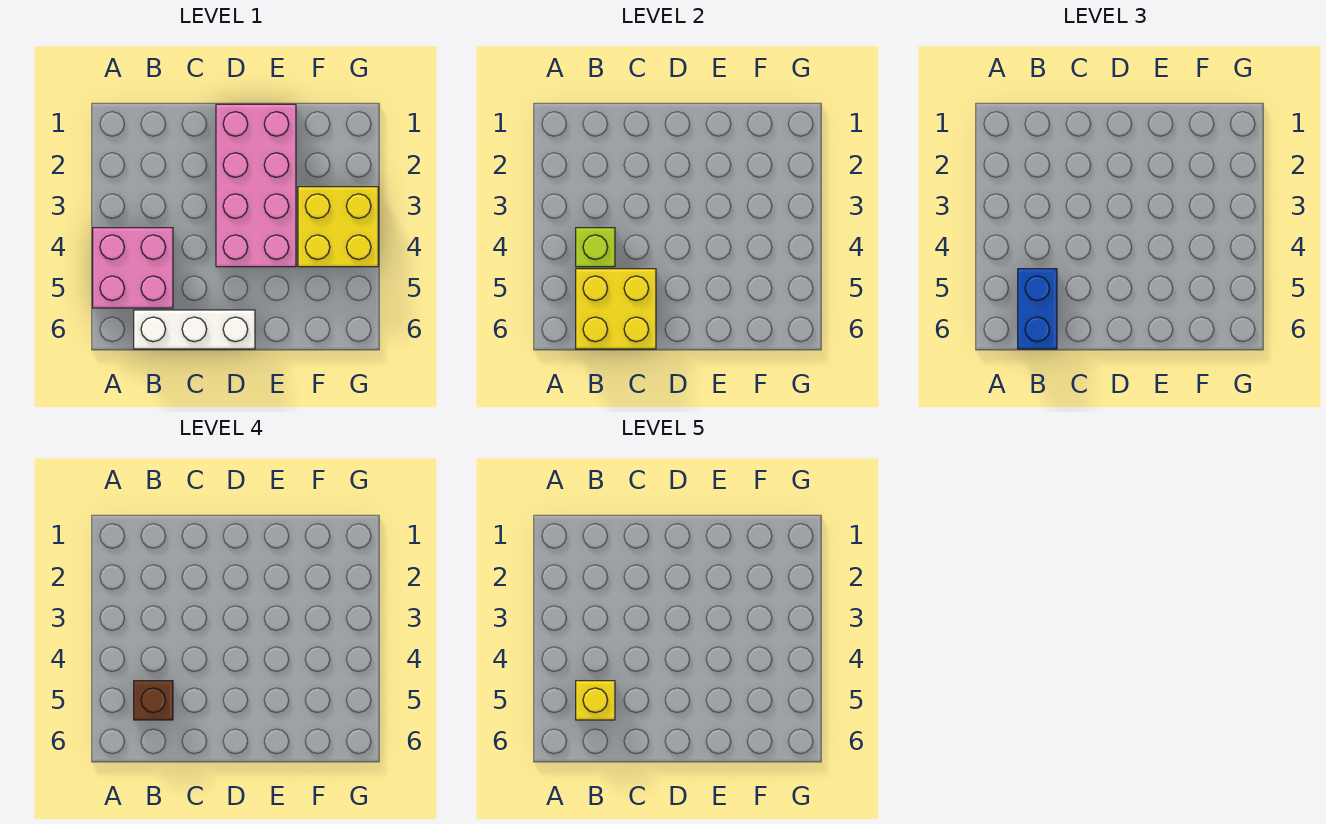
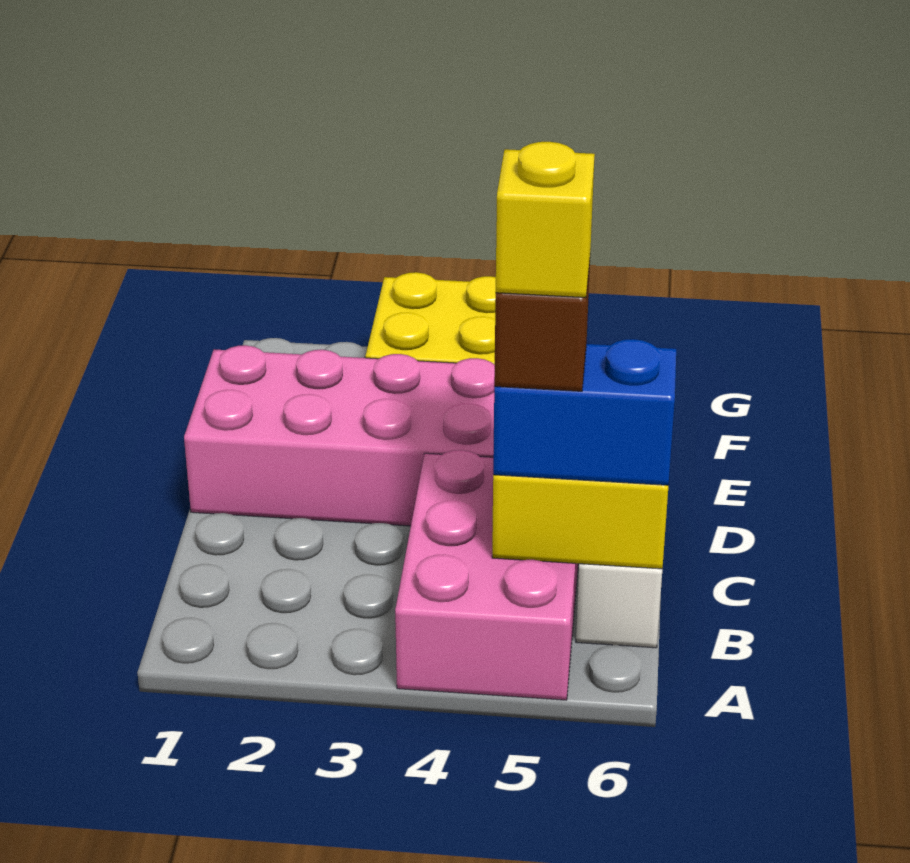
pink brick A4:B5 level 1 -> pink brick A4:C5 level 1
lime brick B4 level 2 -> none

